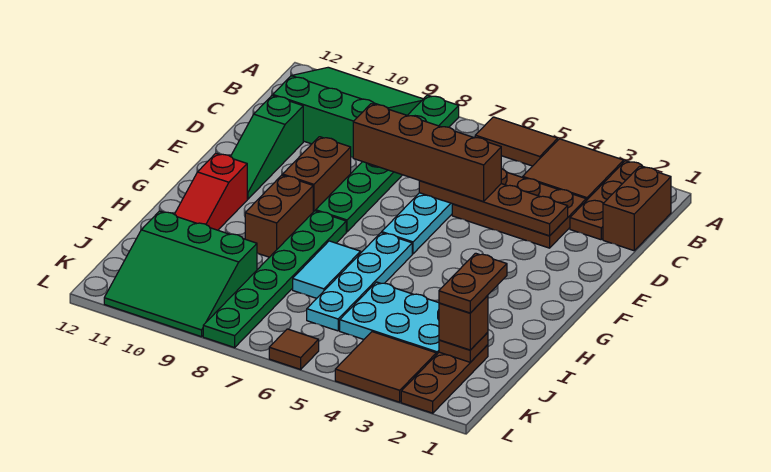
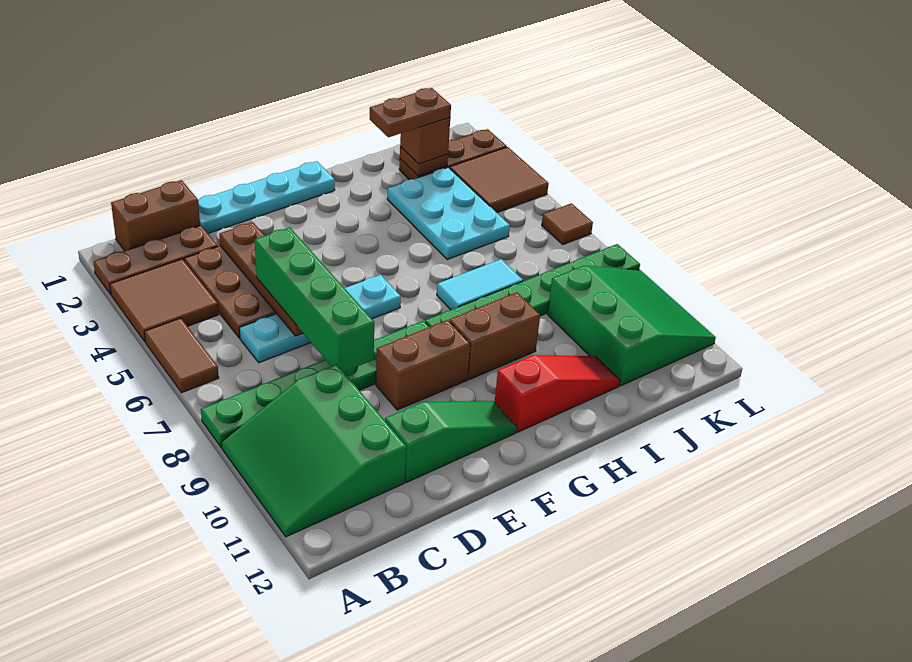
brown brick D5:D8 level 3 -> green brick D5:D8 level 3
cyan plate G6:J6 level 1 -> cyan plate D1:G1 level 1

